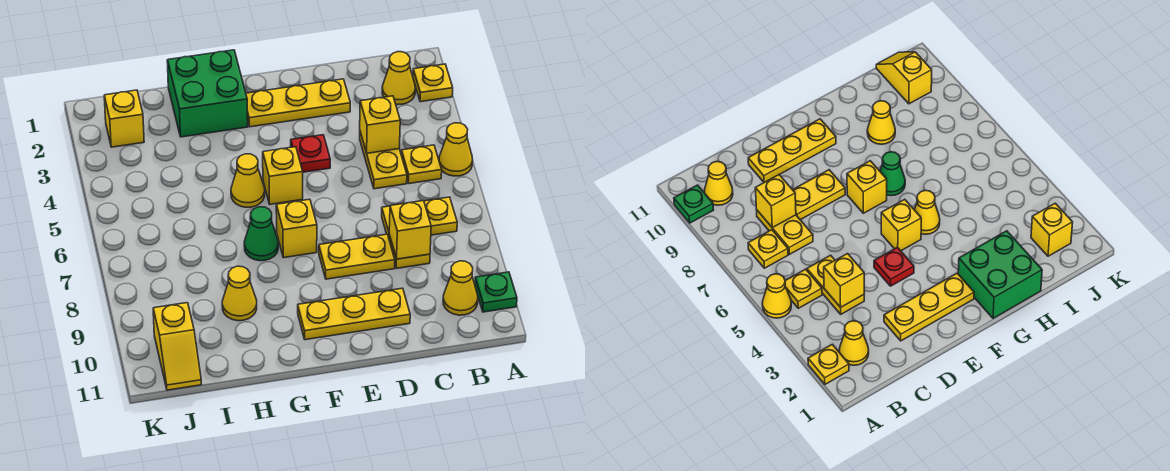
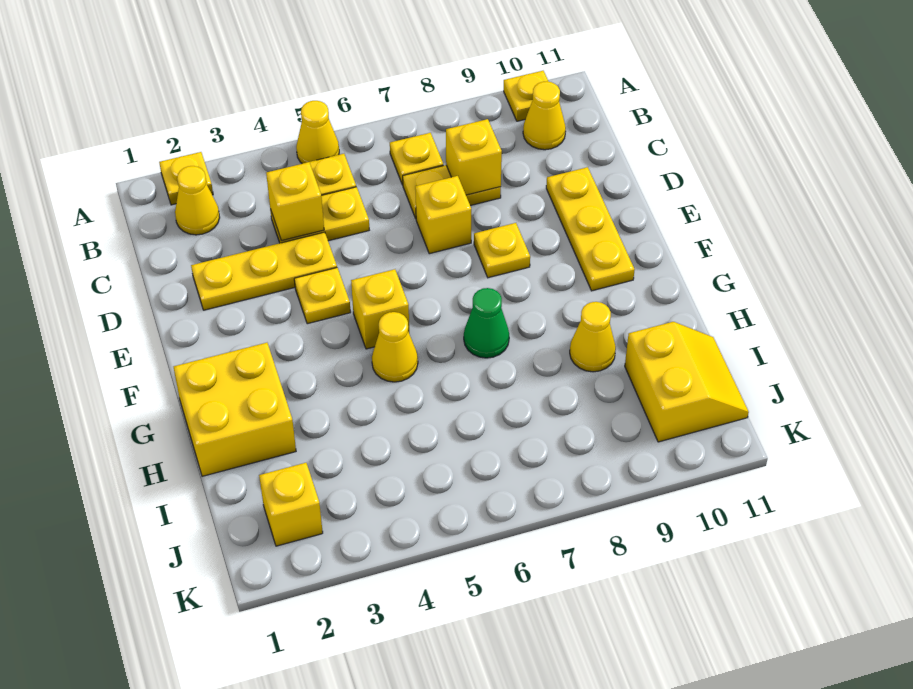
green plate A10 level 1 -> yellow plate A10 level 1
yellow plate D2:F2 level 1 -> yellow plate D2:D4 level 1
yellow plate D8:E8 level 1 -> yellow plate E8 level 1
red plate E4 level 1 -> yellow plate E4 level 1
yellow brick F7 level 1 -> yellow brick D7 level 1
green brick G1:H2 level 1 -> yellow brick G1:H2 level 1
yellow slope J10:J11 level 1 top 10 -> yellow slope I10:J11 level 1 top 10

